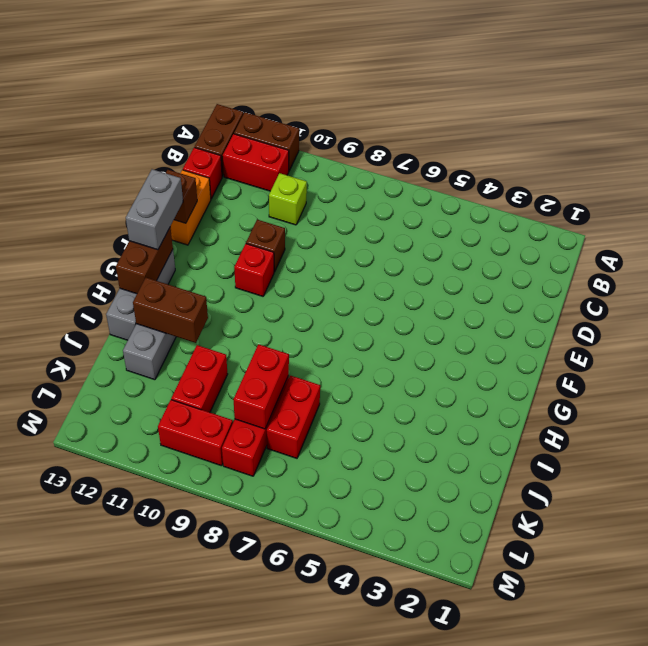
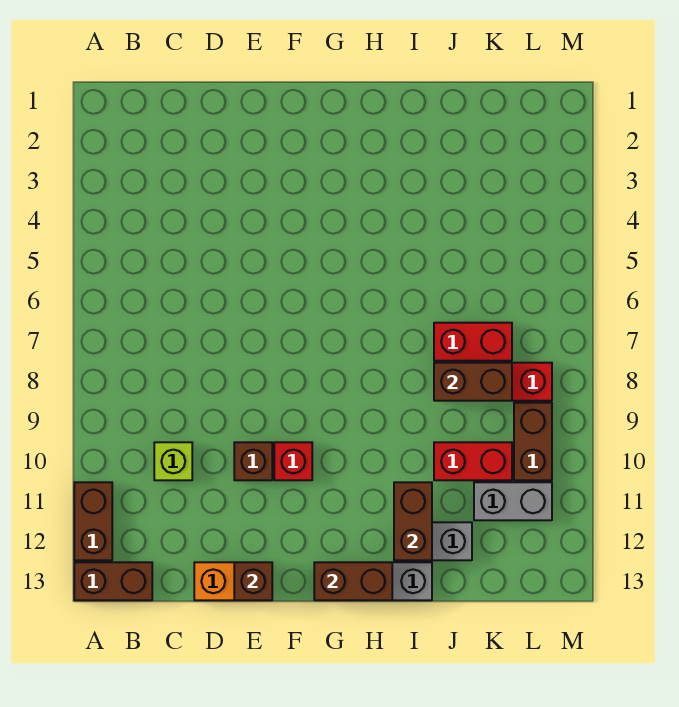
red brick B11:B12 level 1 -> none
red brick C13 level 1 -> none
grey brick F13:G13 level 3 -> grey brick K11:L11 level 1
red brick J8:K8 level 2 -> brown brick J8:K8 level 2
red brick L9:L10 level 1 -> brown brick L9:L10 level 1

